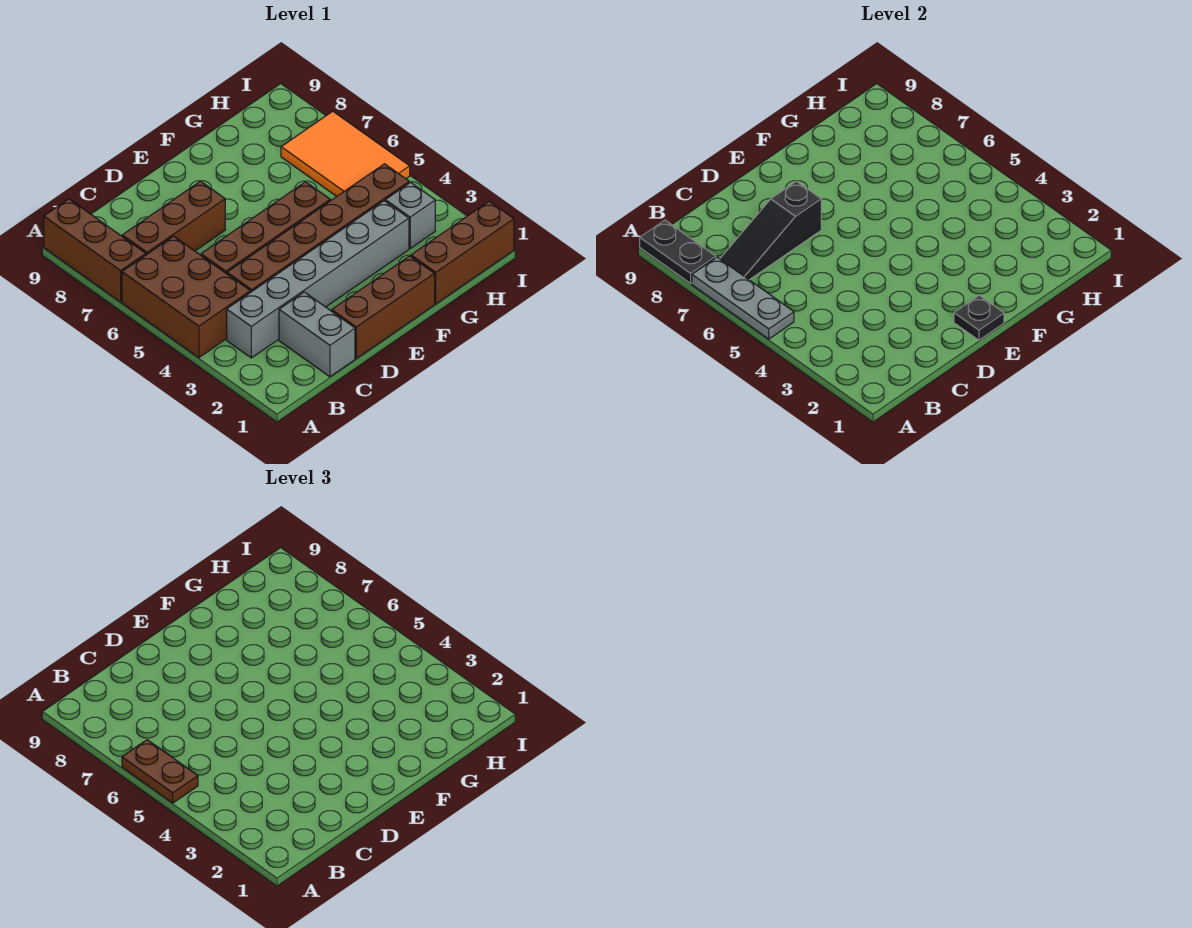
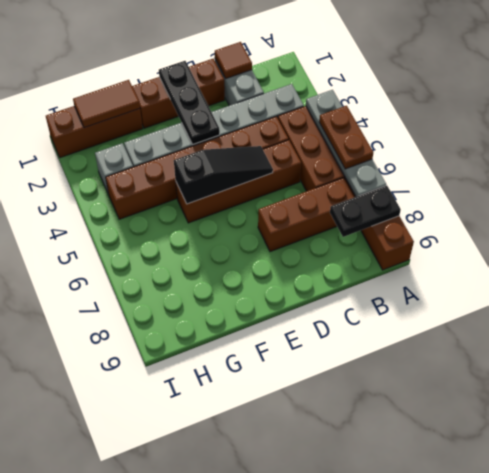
grey plate A5:A7 level 2 -> grey plate A4:A7 level 2
black plate A8:A9 level 2 -> black plate A8:B8 level 2
black slope B7:D7 level 2 top D -> black slope D5:F5 level 2 top F
none -> brown tile C1 level 2
black plate E1 level 2 -> black plate E1:E3 level 2
none -> brown tile G1:H1 level 2
orange tile H5:I7 level 1 -> none

